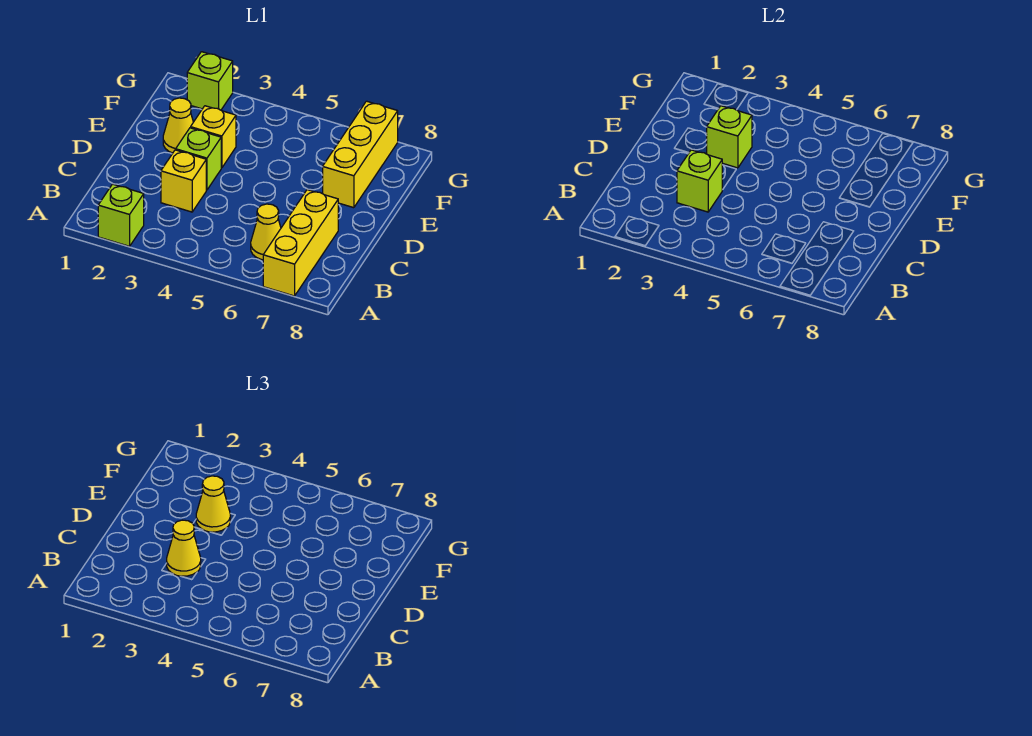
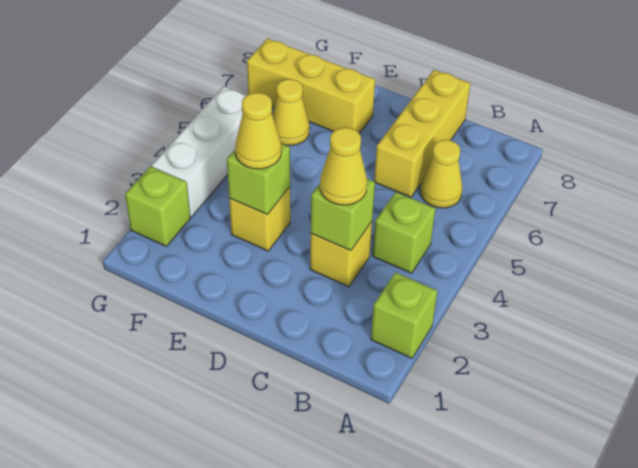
yellow brick A7:C7 level 1 -> yellow brick C6:C8 level 1
lime brick D3 level 1 -> lime brick B4 level 1
yellow cone E2 level 1 -> yellow cone F6 level 1
none -> white brick G3:G5 level 1

